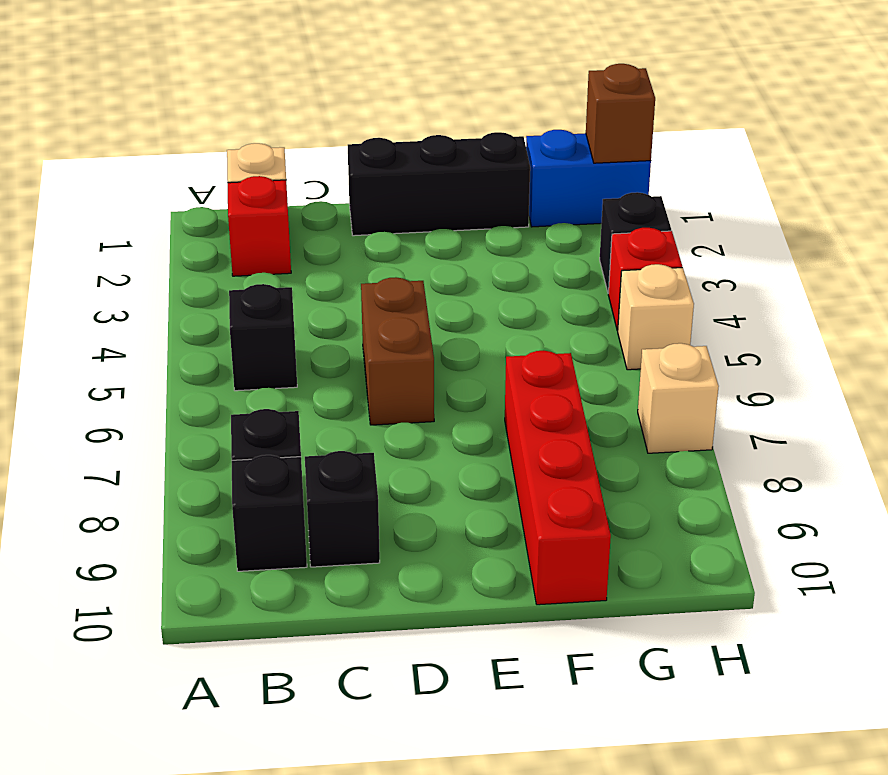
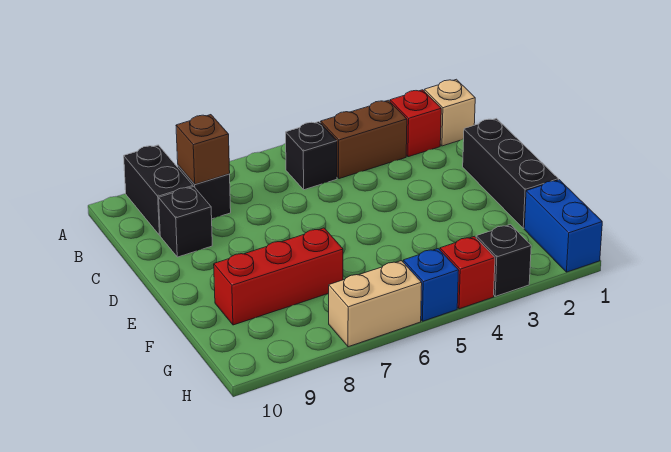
black brick B9 level 1 -> black brick A9:B9 level 1
brown brick D5:D6 level 1 -> brown brick B3:B4 level 1
red brick F7:F10 level 1 -> red brick F7:F9 level 1
brown brick H1 level 2 -> brown brick B8 level 2
tan brick H5 level 1 -> blue brick H5 level 1
tan brick H7 level 1 -> tan brick H6:H7 level 1

